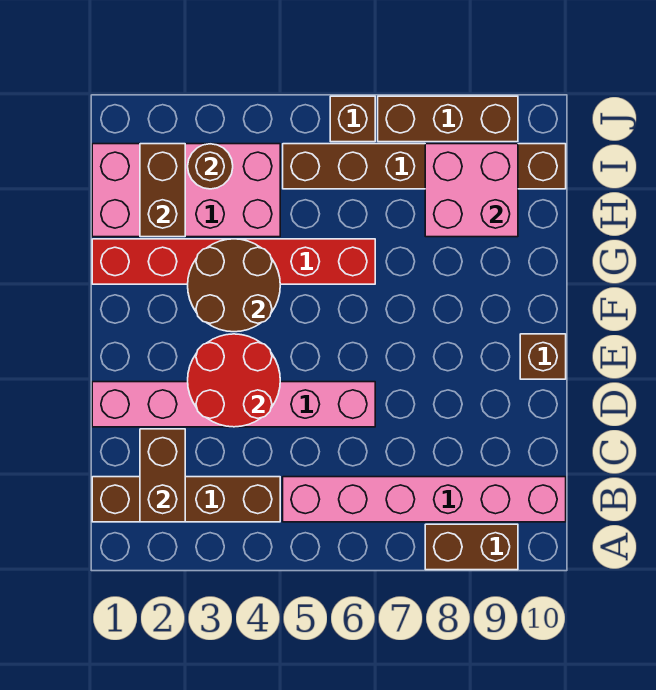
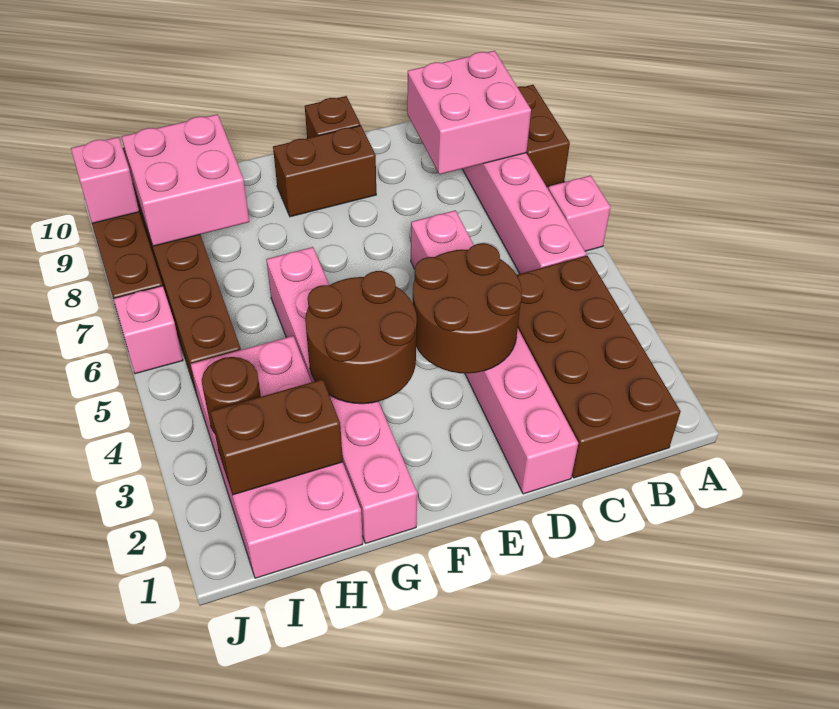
none -> pink brick A6 level 1
brown brick B1:B4 level 1 -> brown brick B1:C4 level 1
brown brick B2:C2 level 2 -> brown brick E9:F9 level 1
none -> pink brick B8:C9 level 2
red round brick D3:E4 level 2 -> brown round brick D3:E4 level 2
red brick G1:G6 level 1 -> pink brick G1:G6 level 1
brown brick J6 level 1 -> pink brick J6 level 1
none -> pink brick J9 level 2

